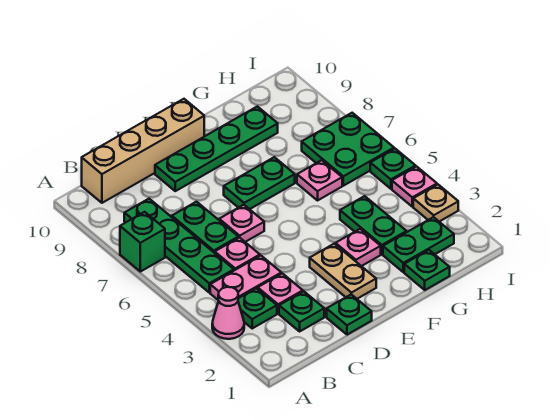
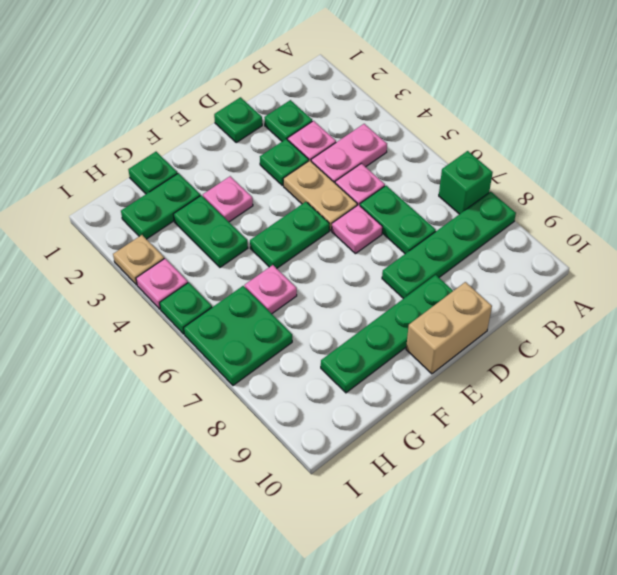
pink cone A3 level 1 -> none
green plate B3 level 1 -> green plate D3 level 1
green plate B5:B8 level 1 -> green plate A8:D8 level 1
tan brick B10:E10 level 1 -> tan brick D10:E10 level 1
tan plate E2:E3 level 1 -> tan plate D4:D5 level 1
green plate E7:F7 level 1 -> green plate E5:F5 level 1

